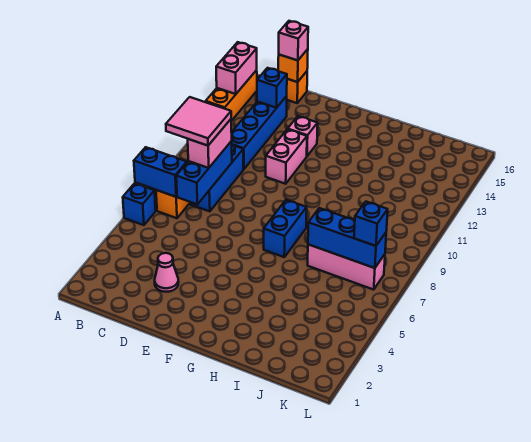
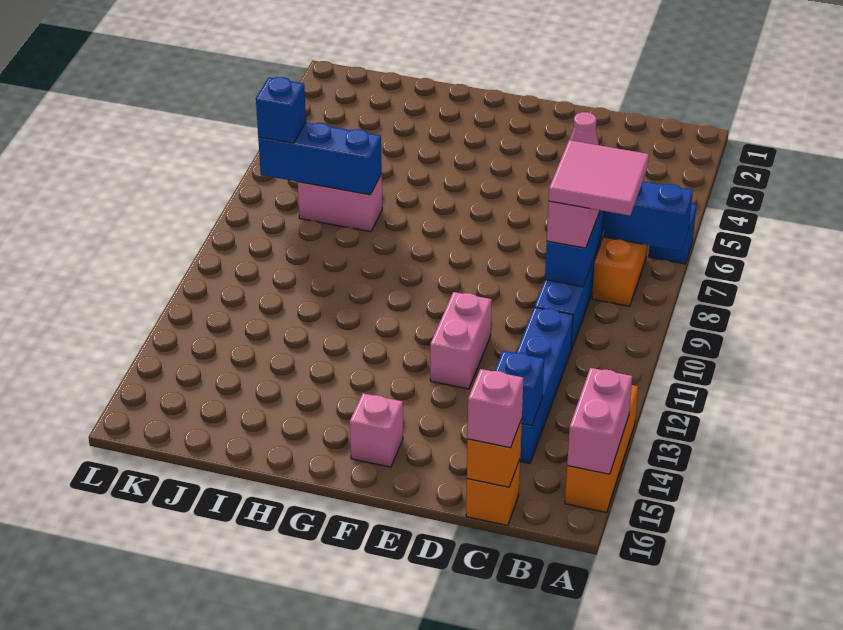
pink brick E13 level 1 -> pink brick F15 level 1
blue brick G7:G8 level 1 -> none
pink brick I7:K7 level 1 -> pink brick I7:J7 level 1

